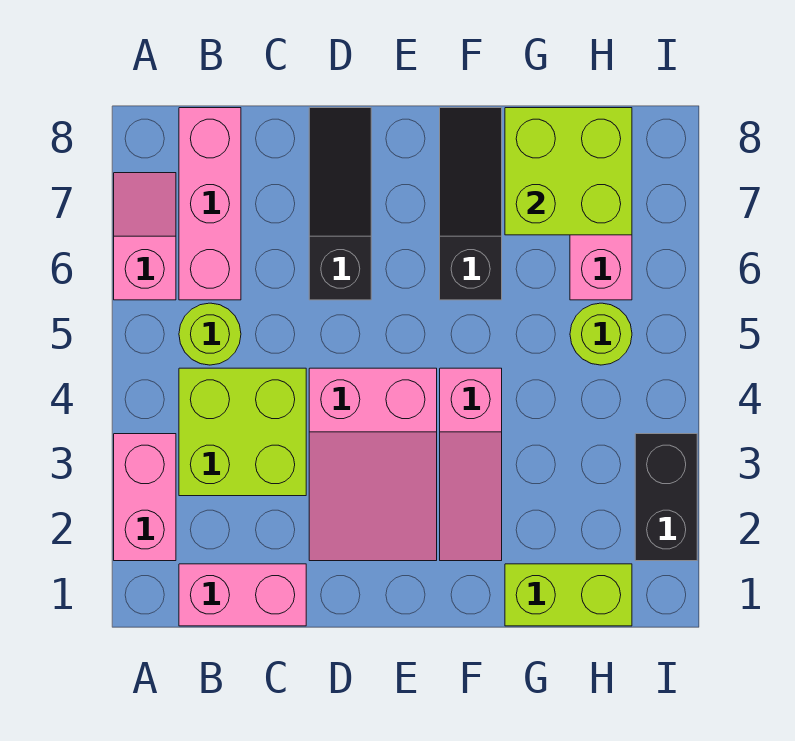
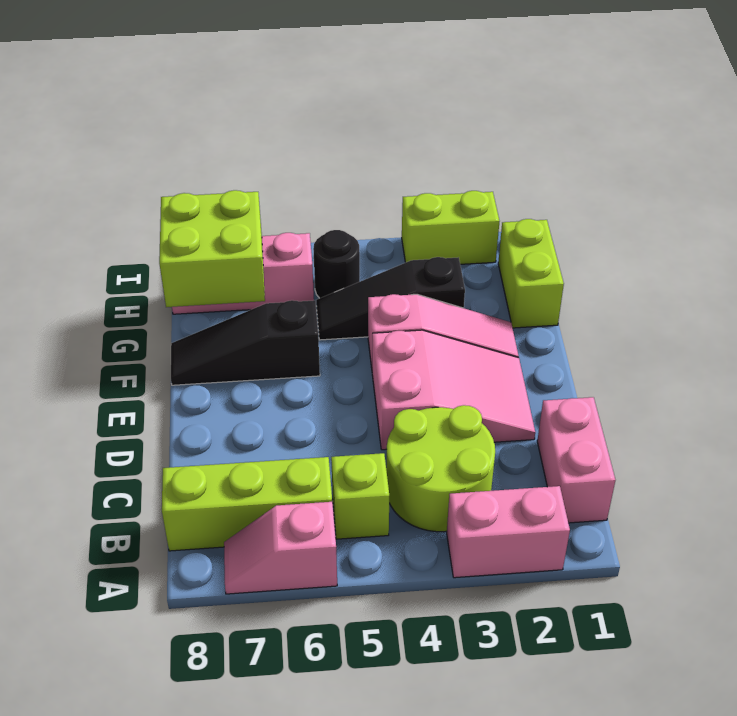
lime brick B3:C4 level 1 -> lime round brick B3:C4 level 1
lime round brick B5 level 1 -> lime brick B5 level 1
pink brick B6:B8 level 1 -> lime brick B6:B8 level 1
black slope D6:D8 level 1 top 6 -> black slope G3:G5 level 1 top 3
lime round brick H5 level 1 -> black round brick H5 level 1
black brick I2:I3 level 1 -> lime brick I2:I3 level 1

